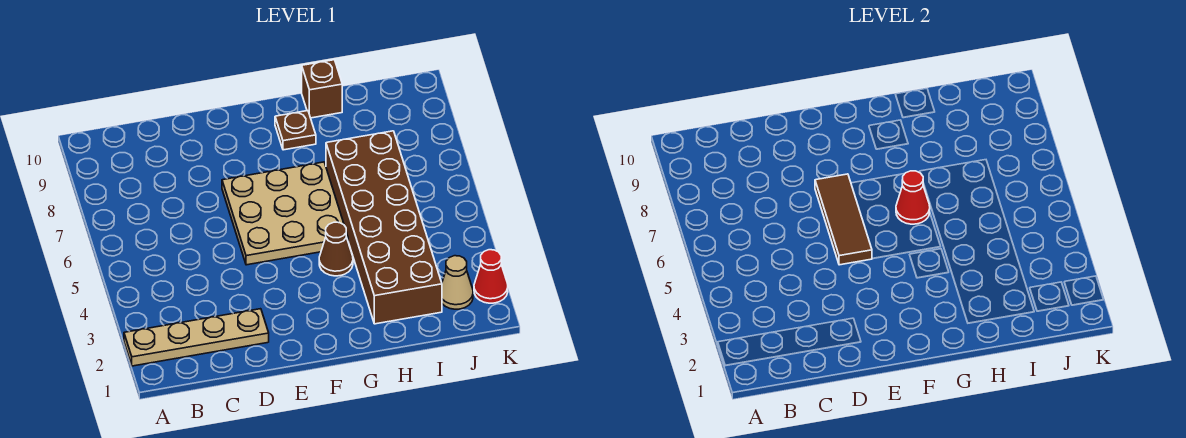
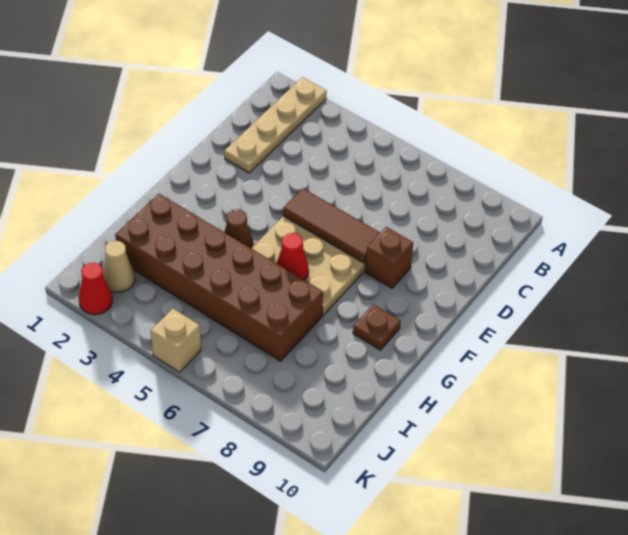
brown brick H10 level 1 -> brown brick E8 level 1
none -> tan brick K5 level 1

